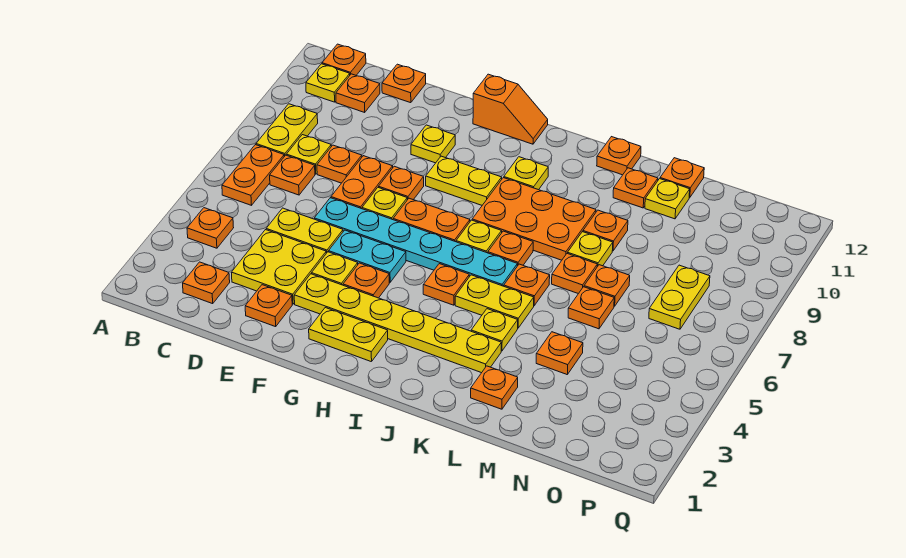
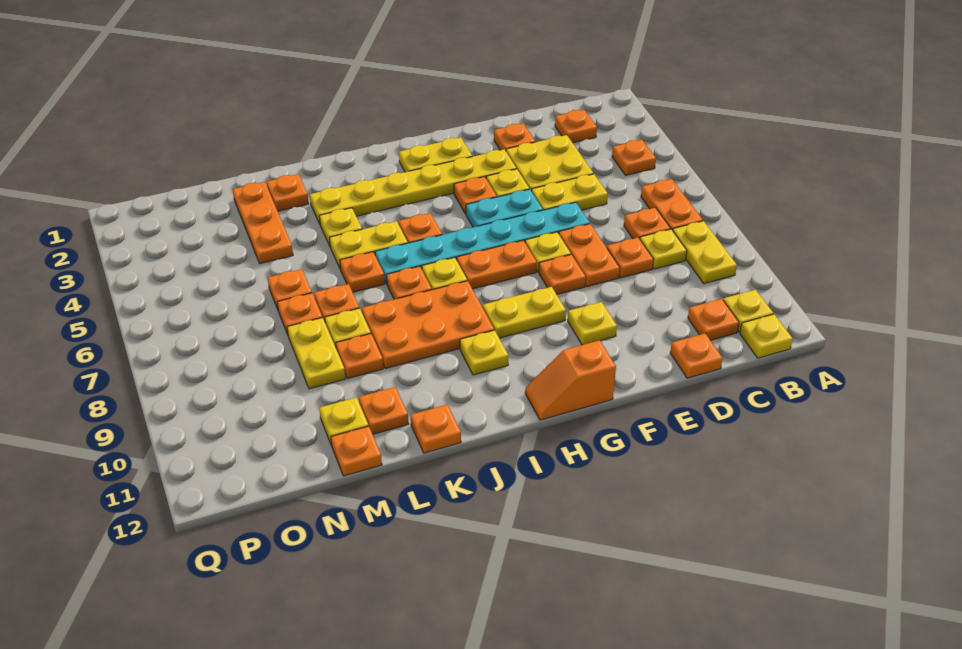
orange plate B12 level 1 -> yellow plate B12 level 1
orange plate M4 level 1 -> orange plate M2:M4 level 1
yellow plate O7:O8 level 1 -> yellow plate M8:M9 level 1

